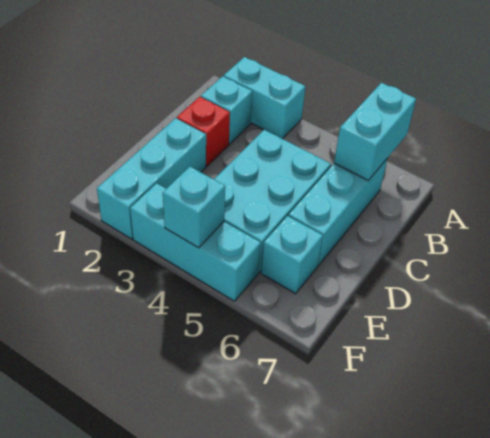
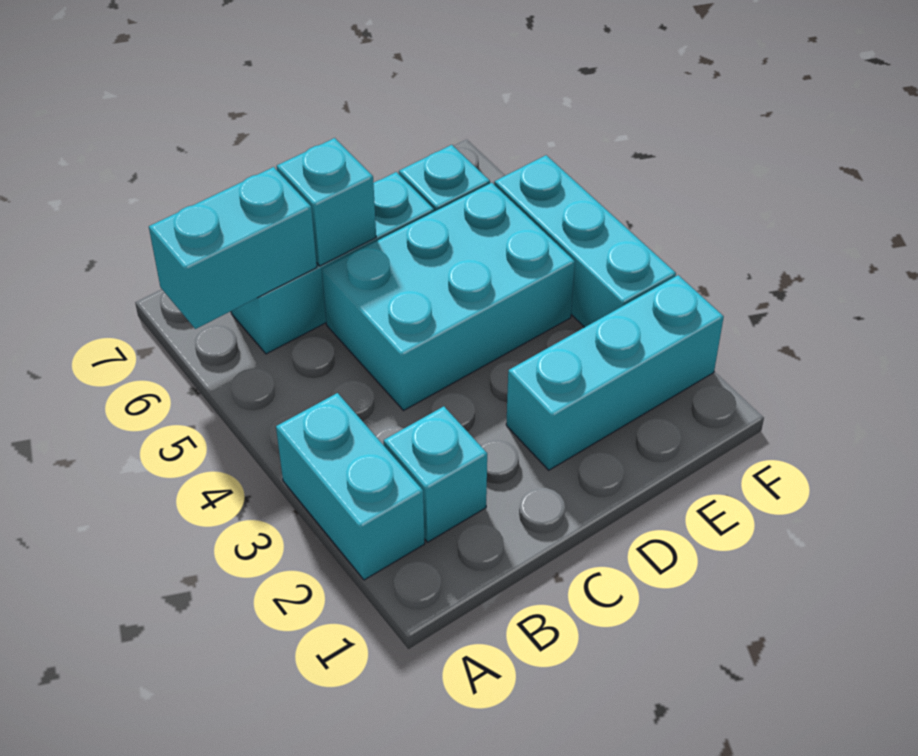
red brick C2 level 1 -> none
cyan brick F4 level 2 -> cyan brick C6 level 2

